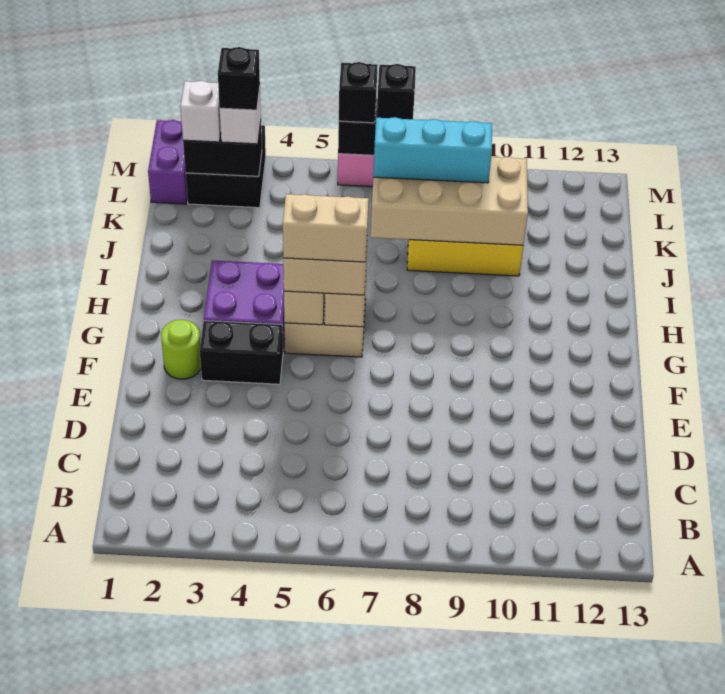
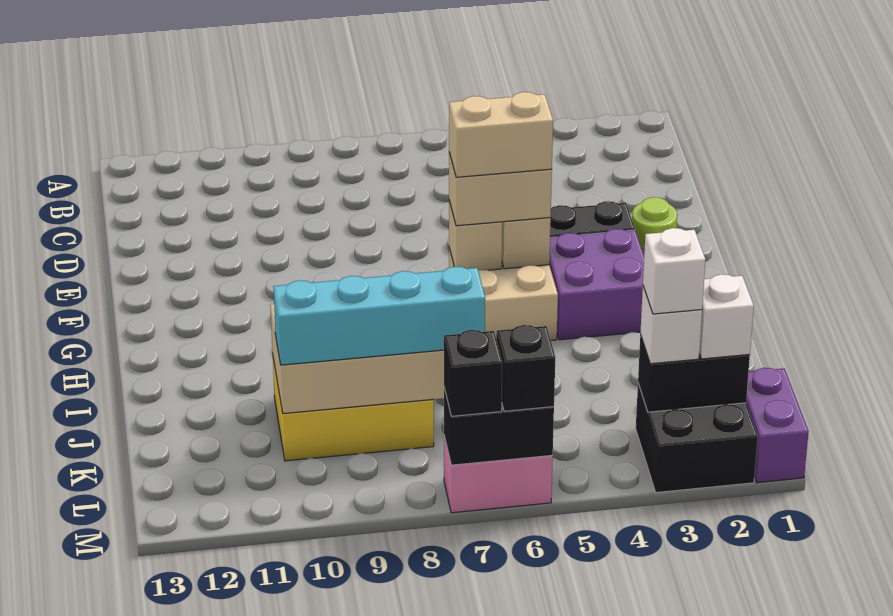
cyan brick K7:K9 level 3 -> cyan brick K7:K10 level 3
black brick L3 level 4 -> white brick L3 level 4

